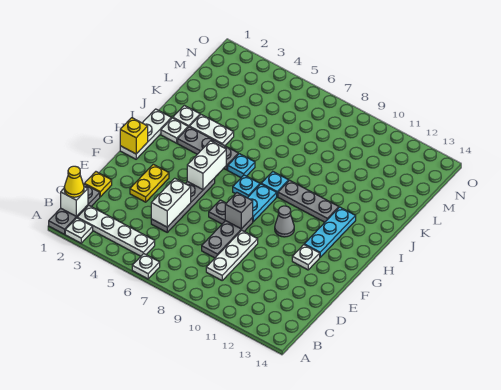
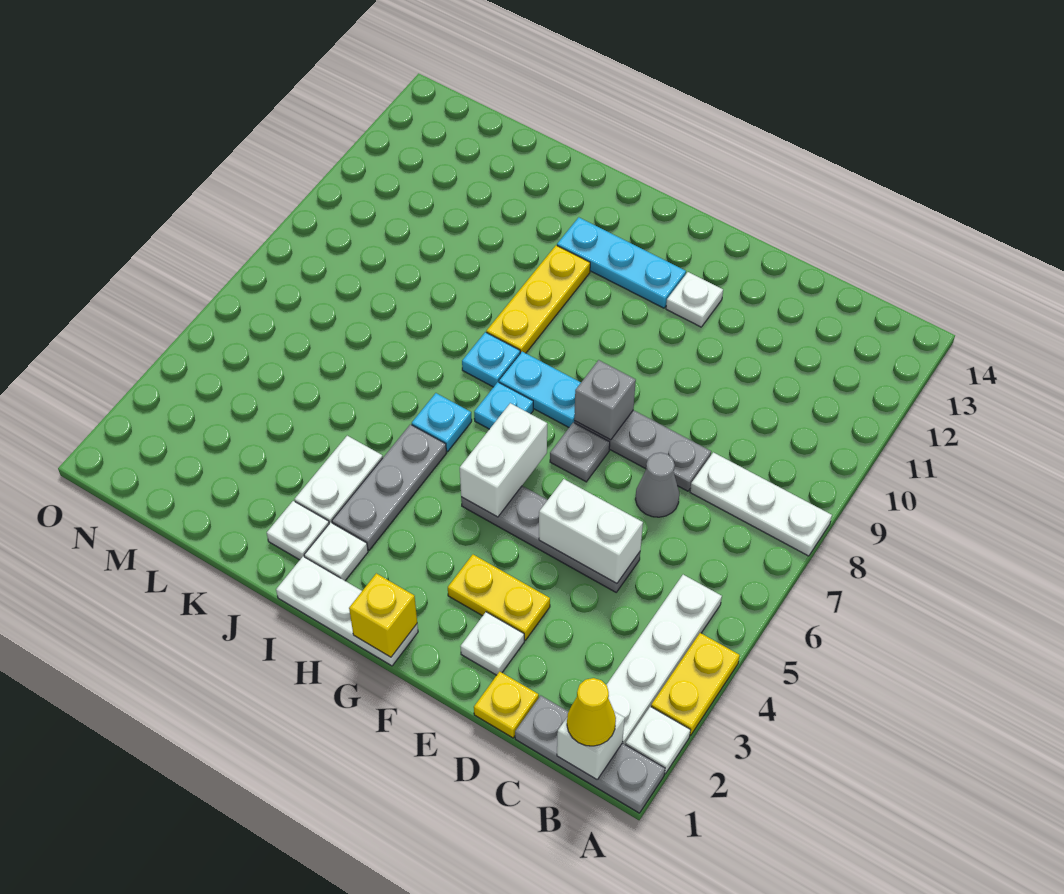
none -> yellow plate A3:A4 level 1
white plate A6 level 1 -> white plate E2 level 1
white plate C9:E9 level 1 -> white plate A8:C8 level 1
white brick G5:H5 level 2 -> white brick G5:G6 level 2
grey cone G10 level 1 -> grey cone D7 level 1
grey plate I9:I11 level 1 -> yellow plate I9:I11 level 1

